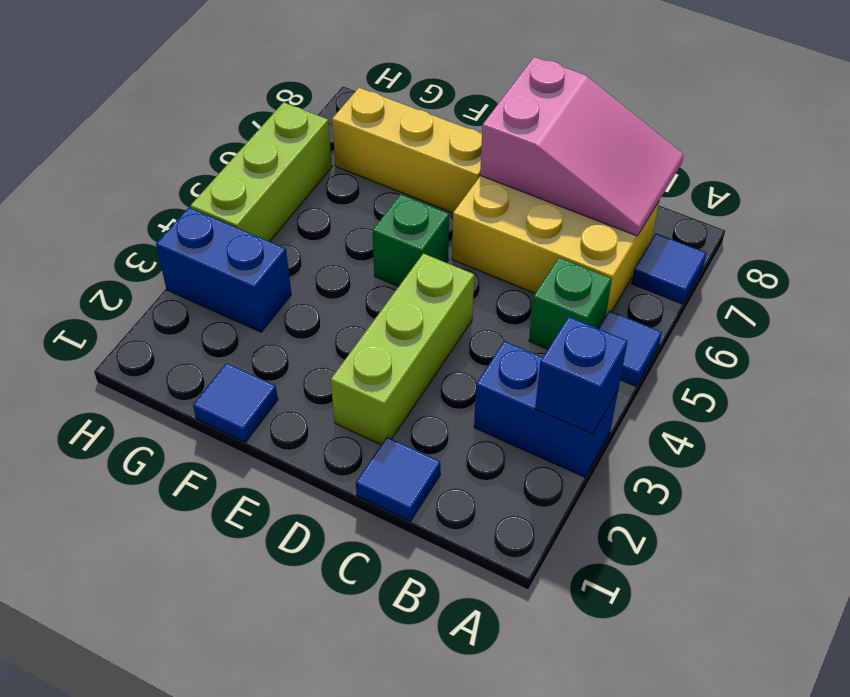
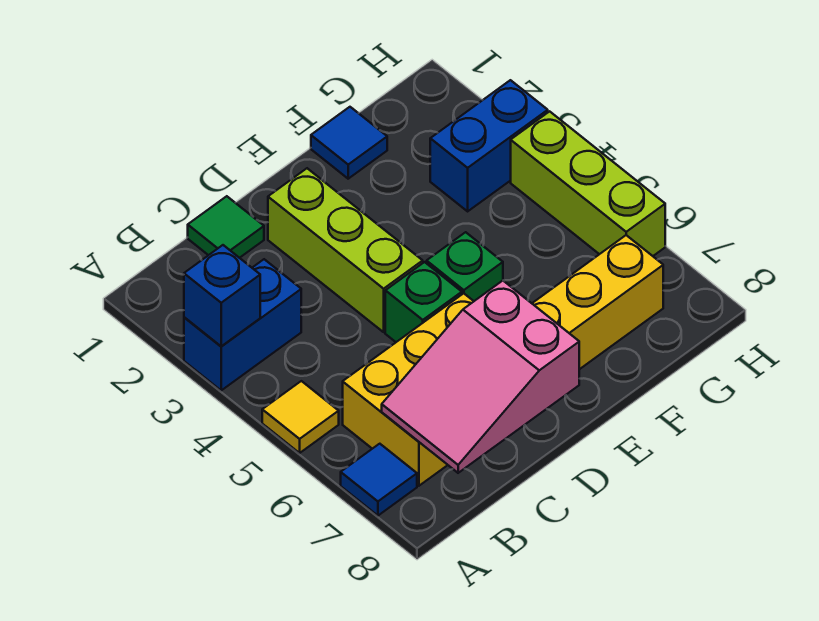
blue tile A5 level 1 -> yellow tile A5 level 1
green brick B5 level 1 -> green brick D5 level 1
blue tile C1 level 1 -> green tile C1 level 1

